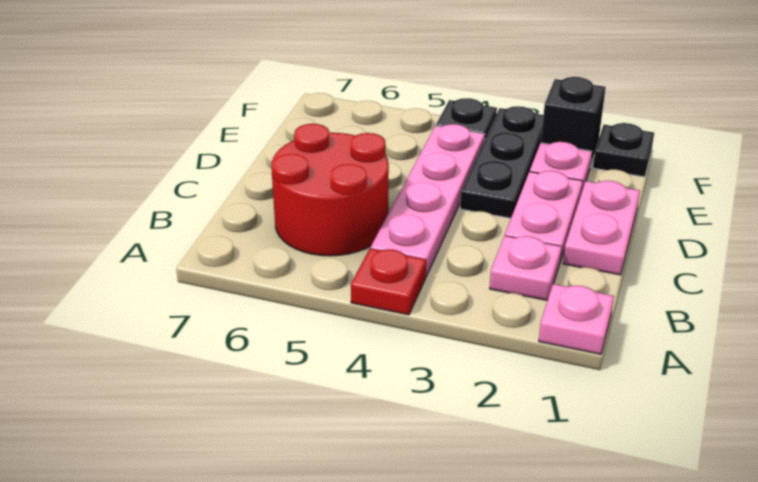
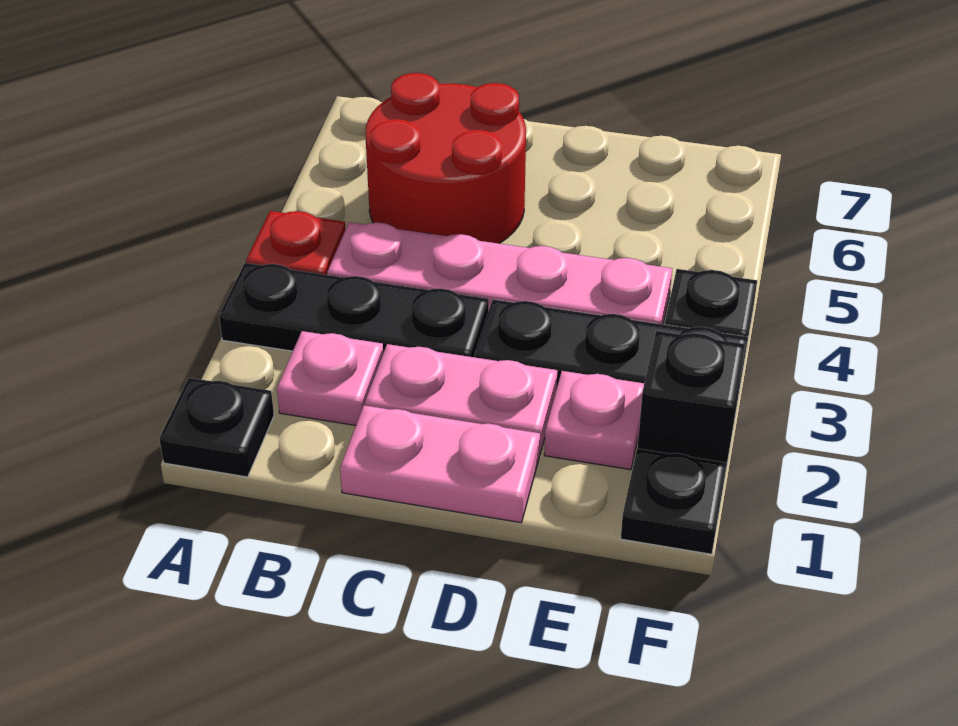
pink plate A1 level 1 -> black plate A1 level 1
none -> black plate A3:C3 level 1

